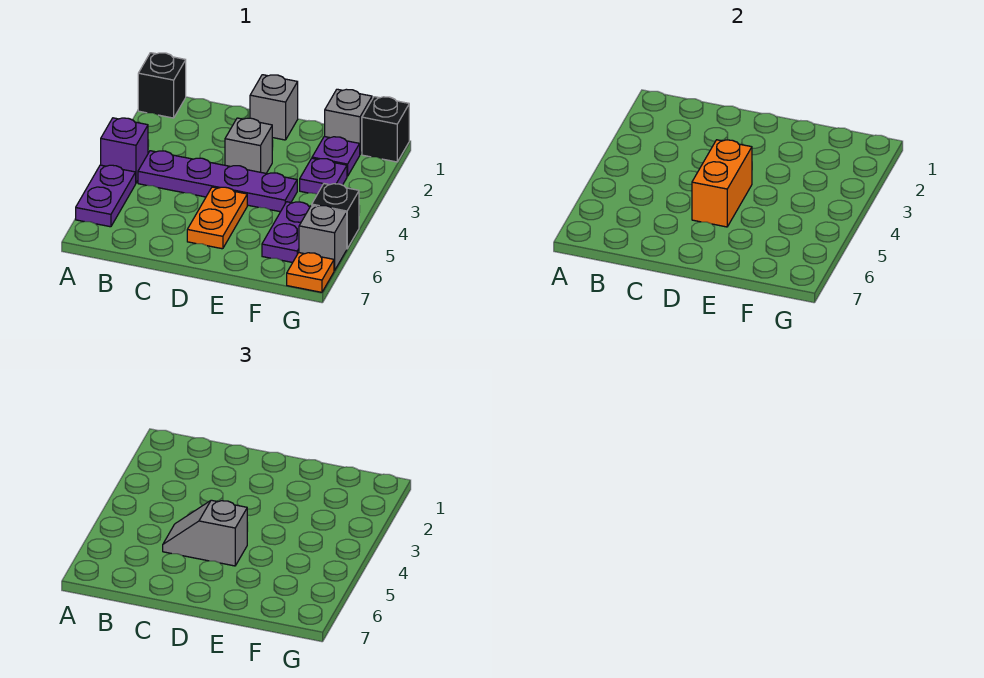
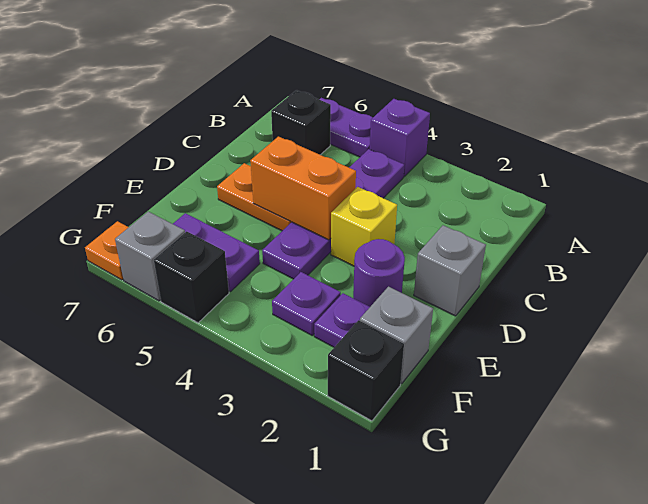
black brick A1 level 1 -> black brick B6 level 1
grey slope C5:D5 level 3 top D -> none
grey brick D3 level 1 -> yellow brick D3 level 1
none -> purple round brick E2 level 1

